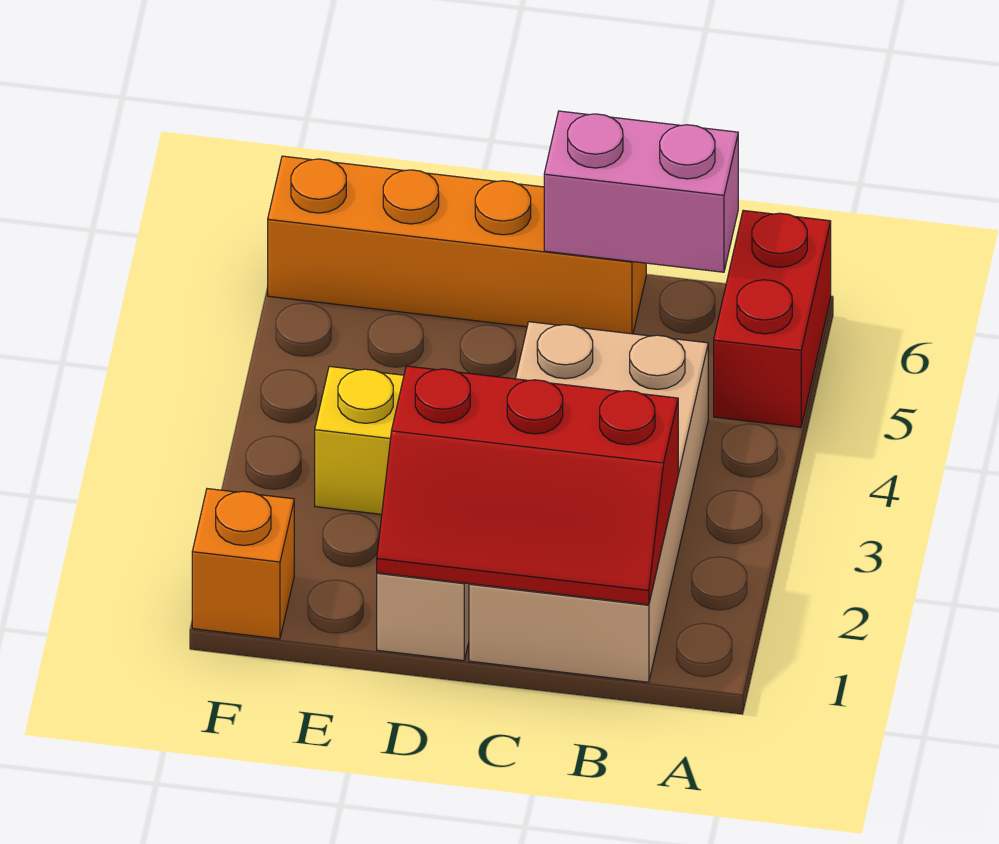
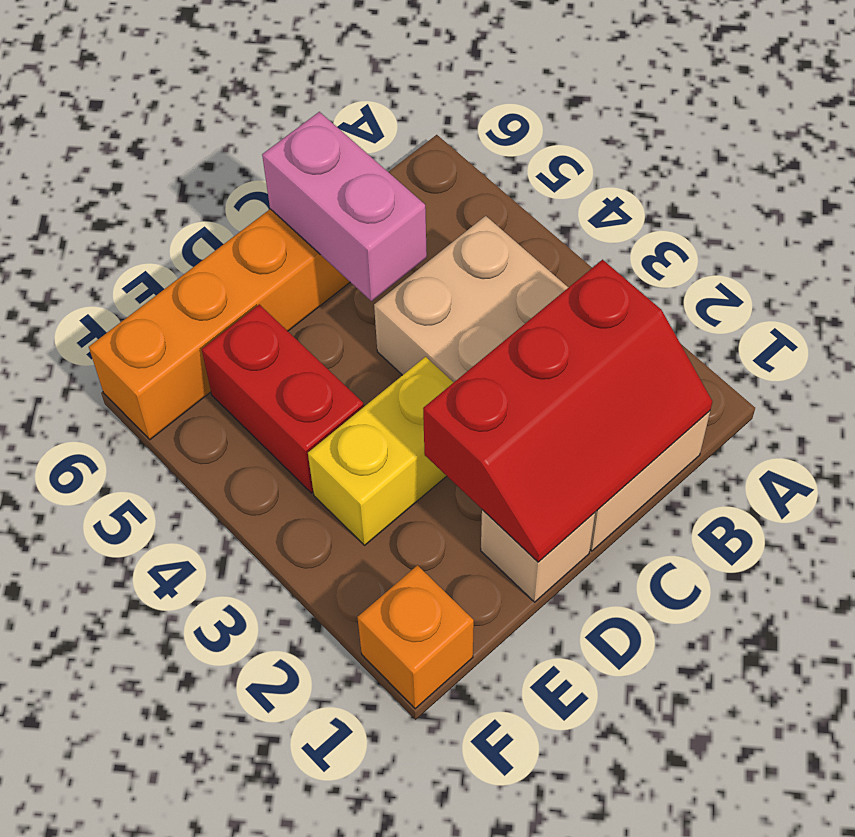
red brick A5:A6 level 1 -> red brick E4:E5 level 1
pink brick B6:C6 level 2 -> pink brick C5:C6 level 2

